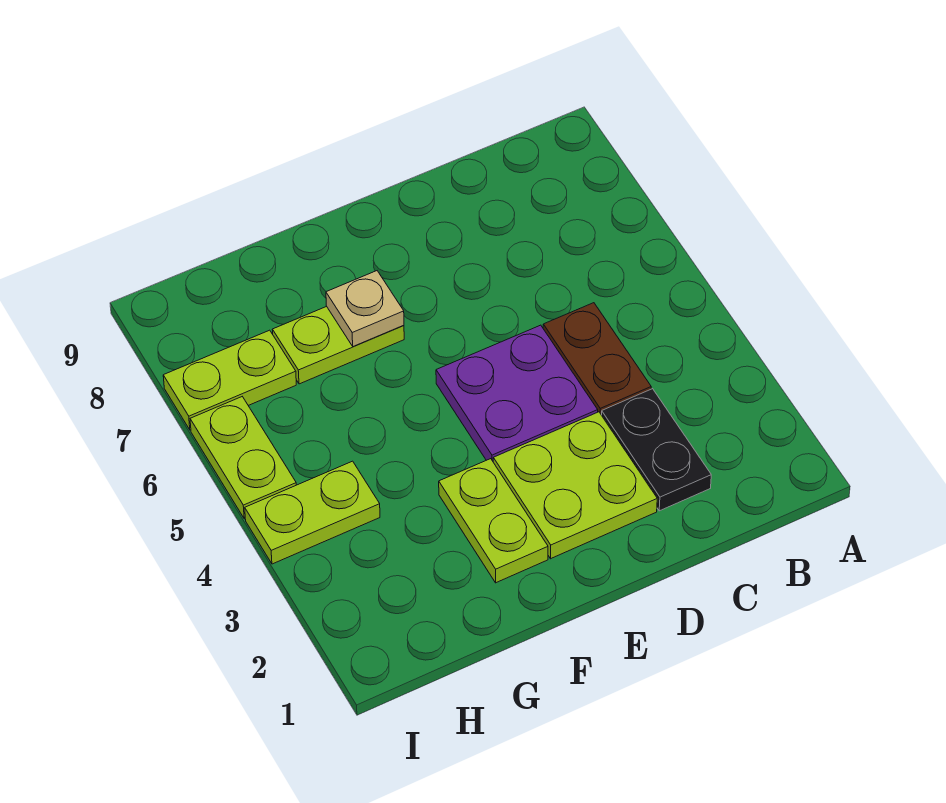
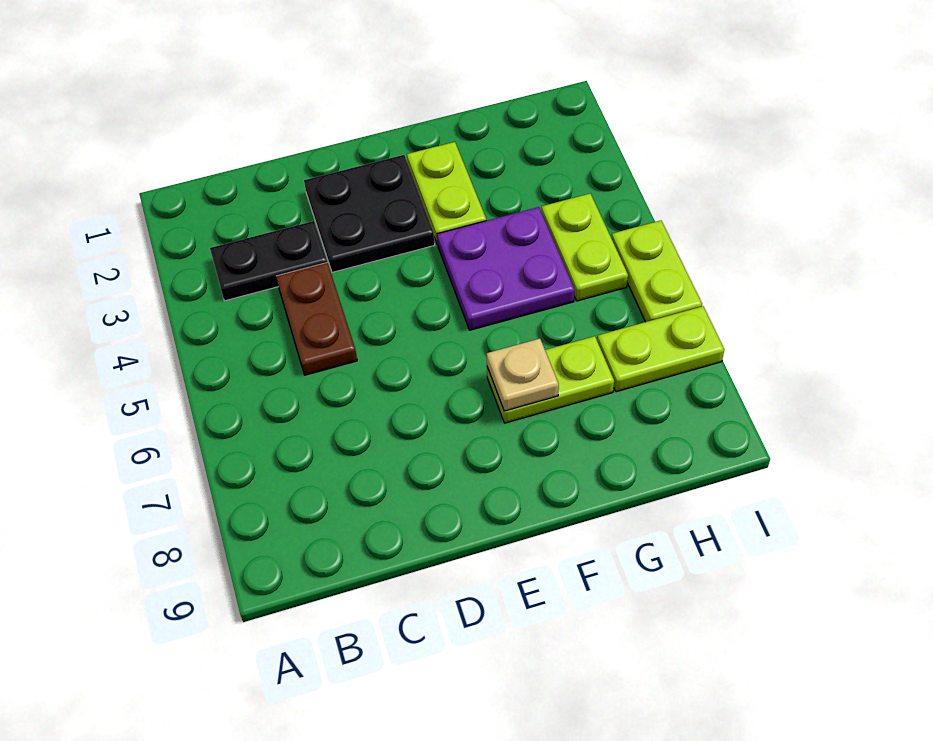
black plate C2:C3 level 1 -> black plate B3:C3 level 1
lime plate D2:E3 level 1 -> black plate D2:E3 level 1
purple plate D4:E5 level 1 -> purple plate F4:G5 level 1
lime plate H4:I4 level 1 -> lime plate H4:H5 level 1

